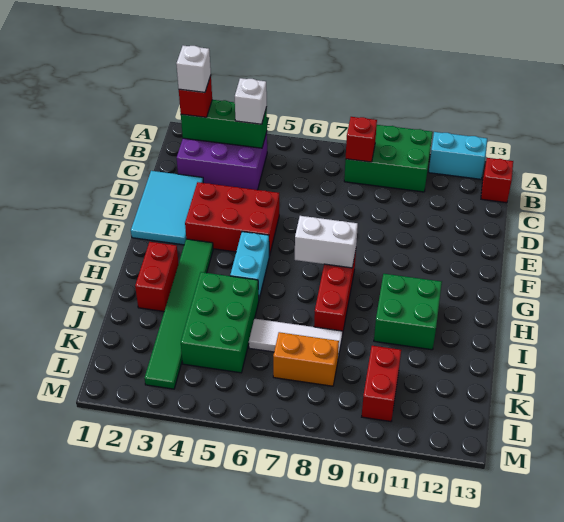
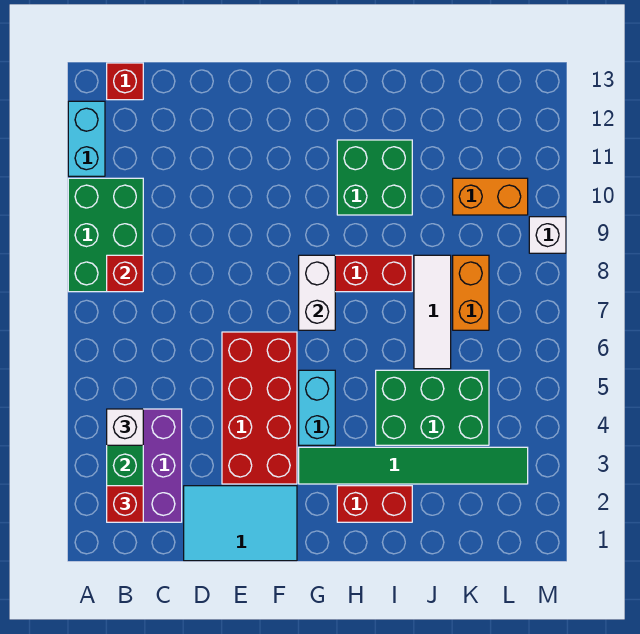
white brick B2 level 4 -> white brick M9 level 1
red brick E3:F5 level 1 -> red brick E3:F6 level 1
cyan brick G5:H5 level 1 -> cyan brick G4:G5 level 1
red brick K10:L10 level 1 -> orange brick K10:L10 level 1

